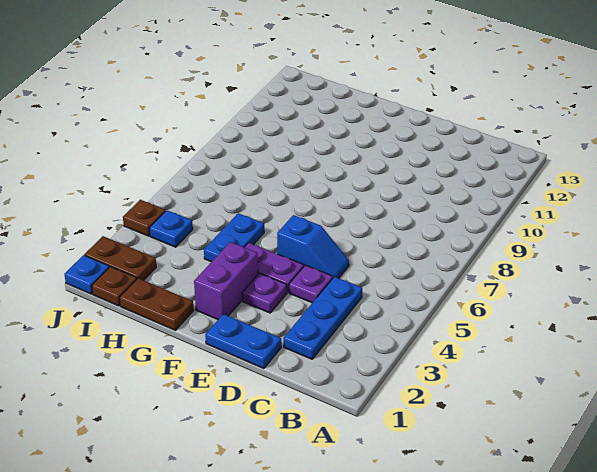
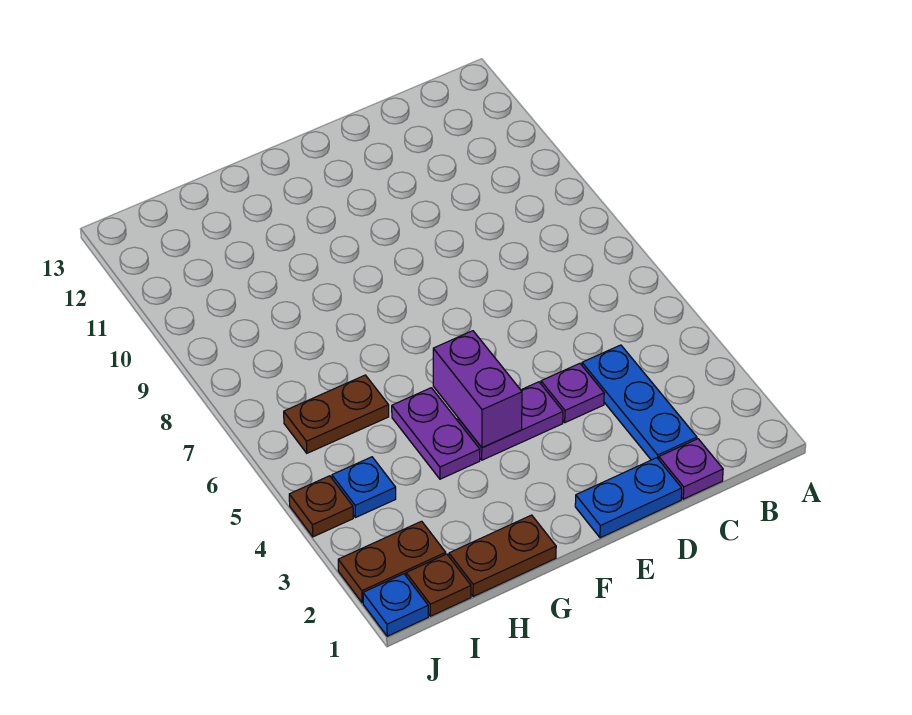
blue slope D5:E5 level 1 top E -> none
purple plate E3 level 1 -> purple plate C1 level 1
purple brick F2:F3 level 1 -> purple brick F4:F5 level 2
blue plate G4:G5 level 1 -> purple plate G4:G5 level 1
none -> brown plate H6:I6 level 1

